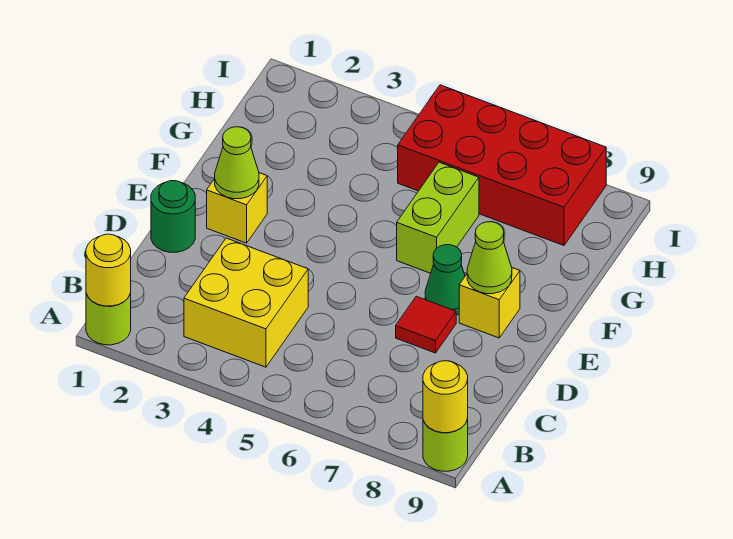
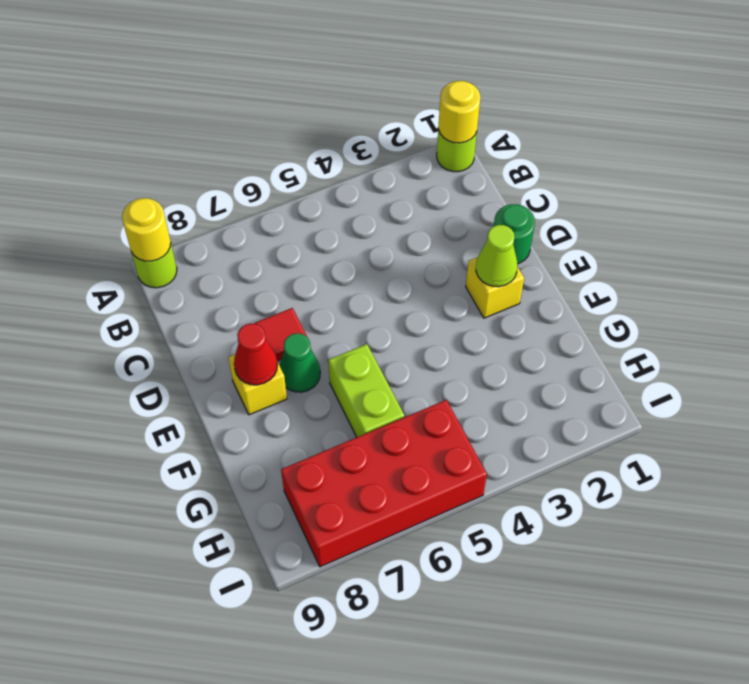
yellow brick B3:C4 level 1 -> none
lime cone E8 level 2 -> red cone E8 level 2

